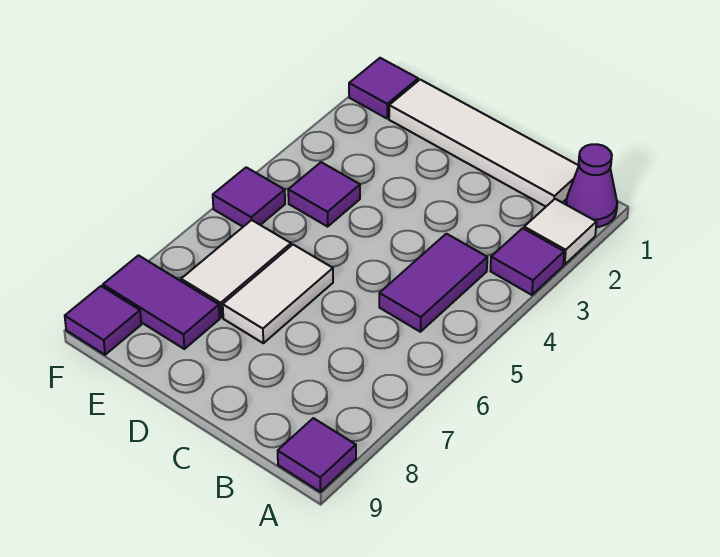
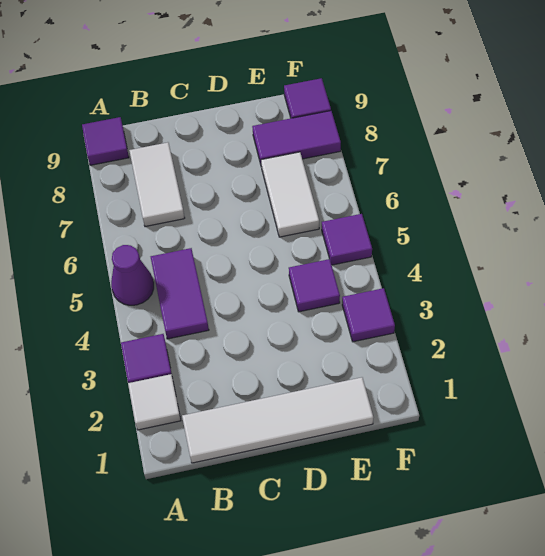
purple cone A1 level 1 -> purple cone A5 level 1
white tile D6:D7 level 1 -> white tile B7:B8 level 1
purple tile F1 level 1 -> purple tile F3 level 1

